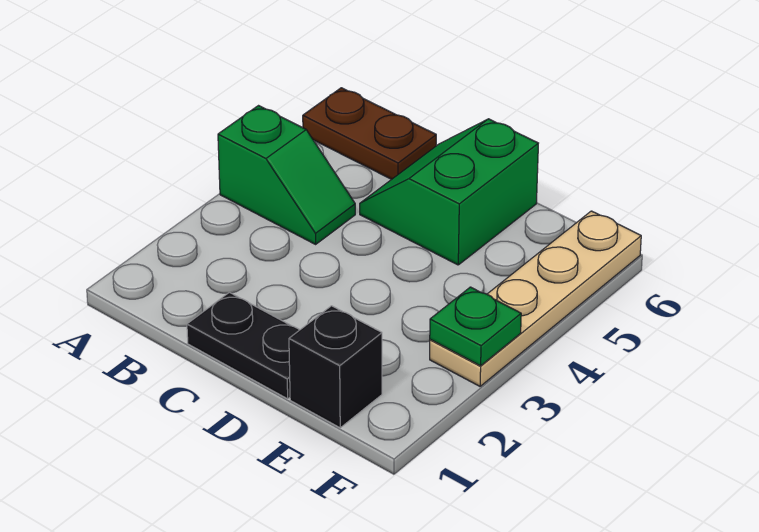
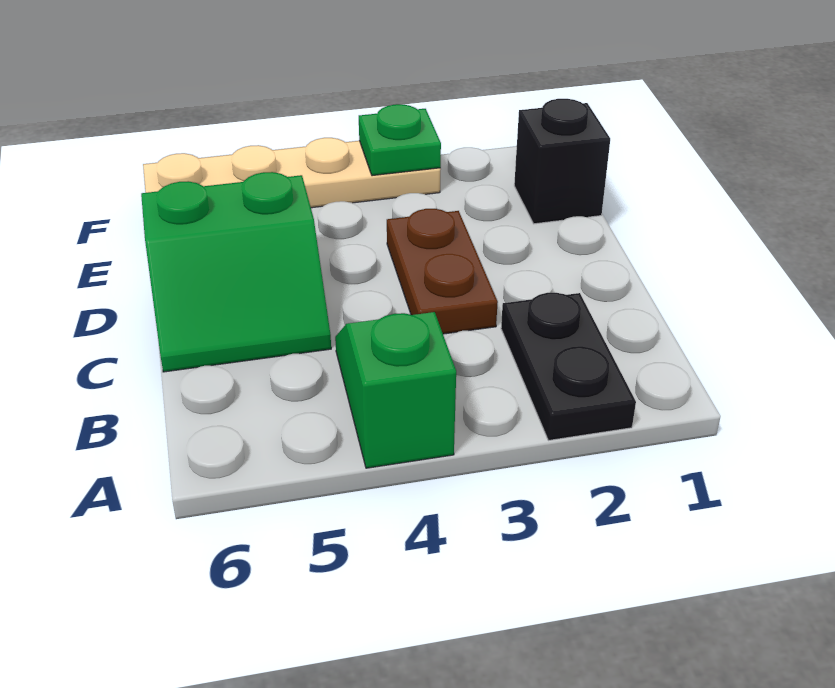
brown plate A6:B6 level 1 -> brown plate C3:D3 level 1
black plate C1:D1 level 1 -> black plate A2:B2 level 1

